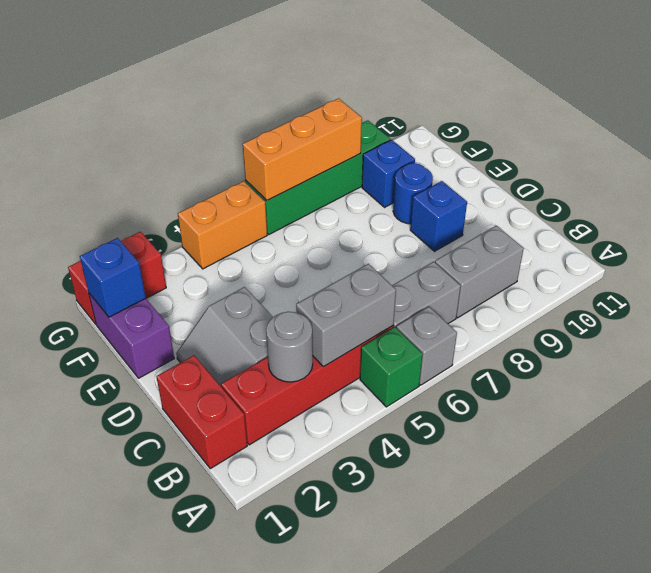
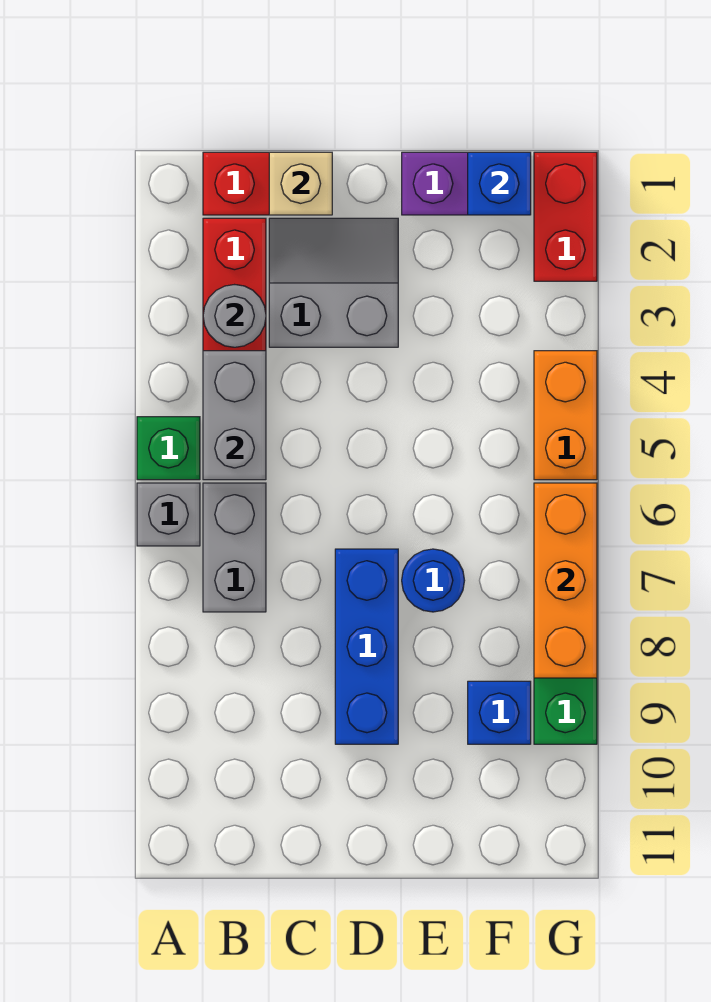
grey brick B8:B9 level 1 -> none
none -> tan brick C1 level 2
blue brick D9 level 1 -> blue brick D7:D9 level 1
blue round brick E9 level 1 -> blue round brick E7 level 1

